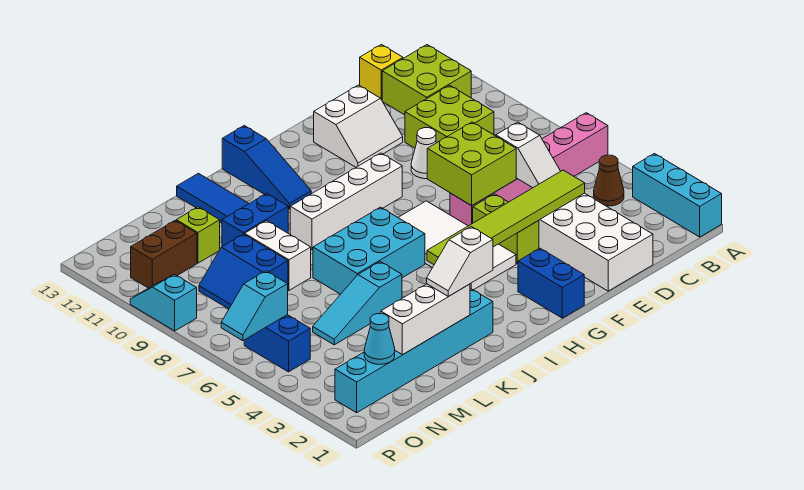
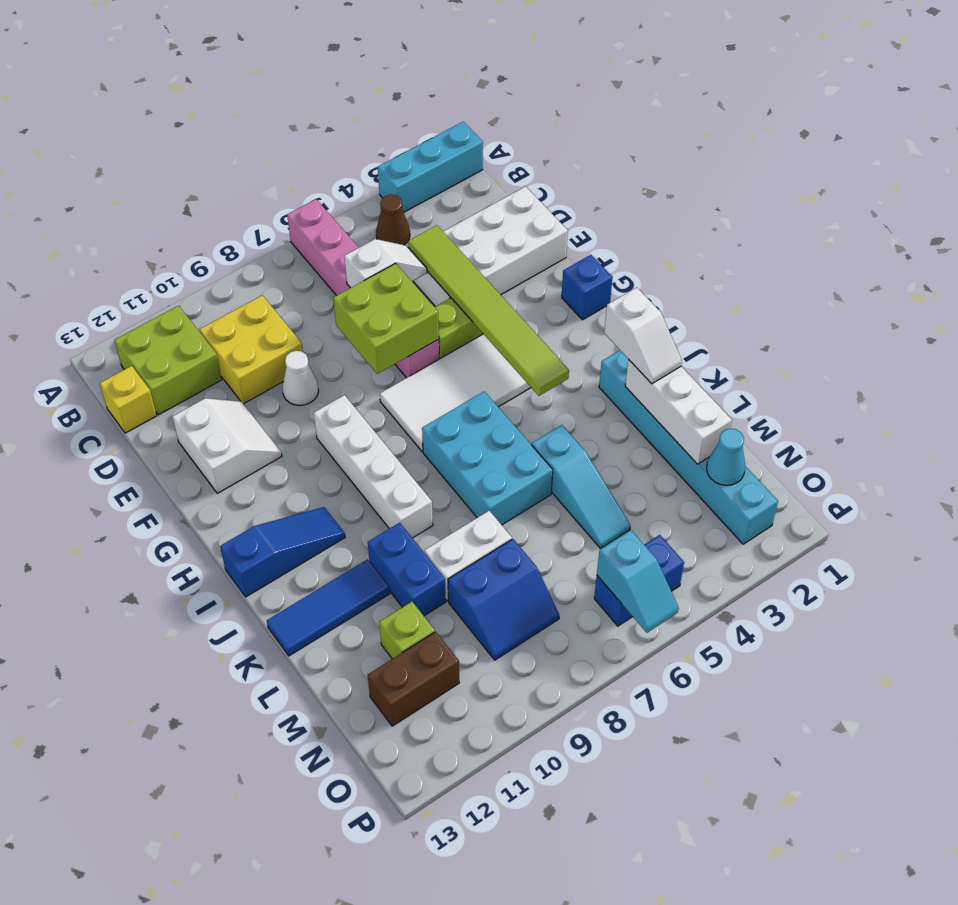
lime brick C9:D10 level 1 -> yellow brick C9:D10 level 1
blue brick G1:G2 level 1 -> blue brick G1 level 1
brown brick N11:O11 level 1 -> brown brick N11:N12 level 1
cyan slope P9:P10 level 1 top 9 -> none

